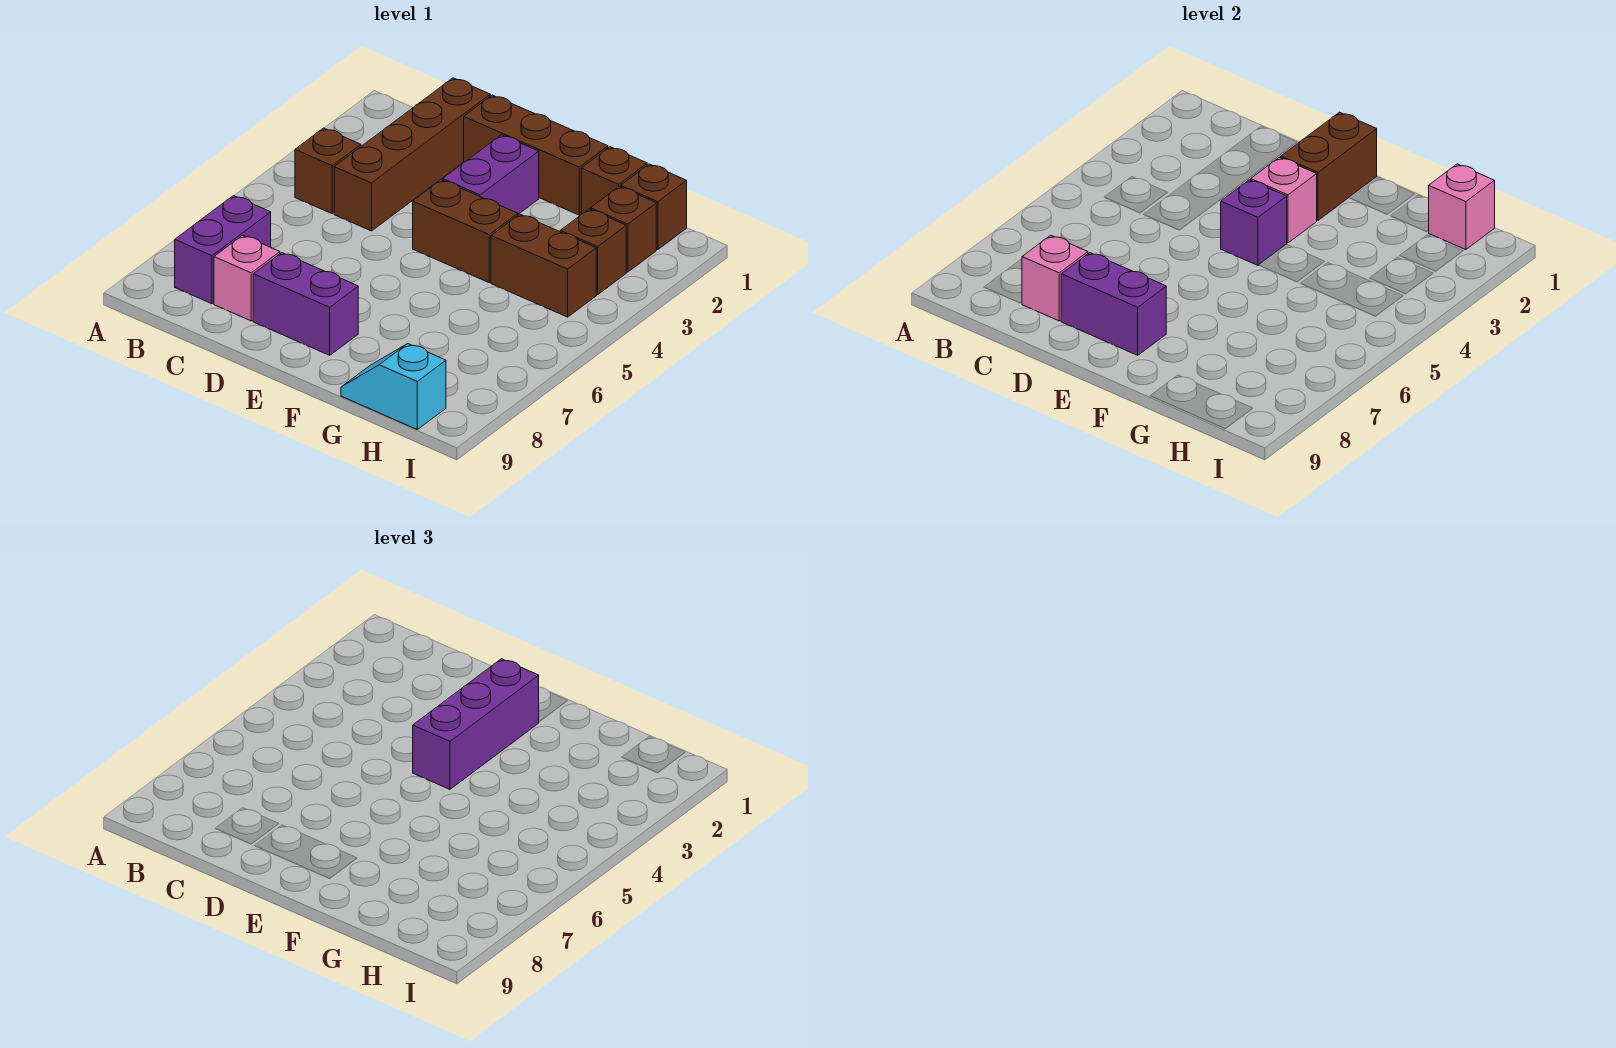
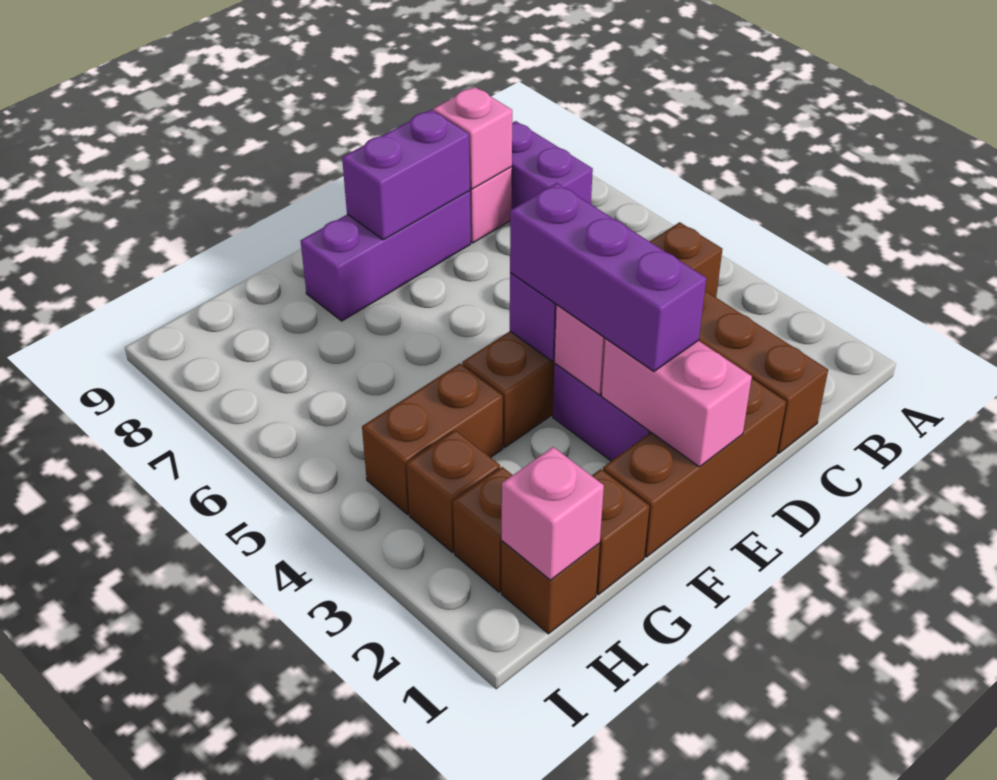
purple brick D8:E8 level 1 -> purple brick D8:F8 level 1
brown brick E1:E2 level 2 -> pink brick E1:E2 level 2
cyan slope G9:H9 level 1 top H -> none

